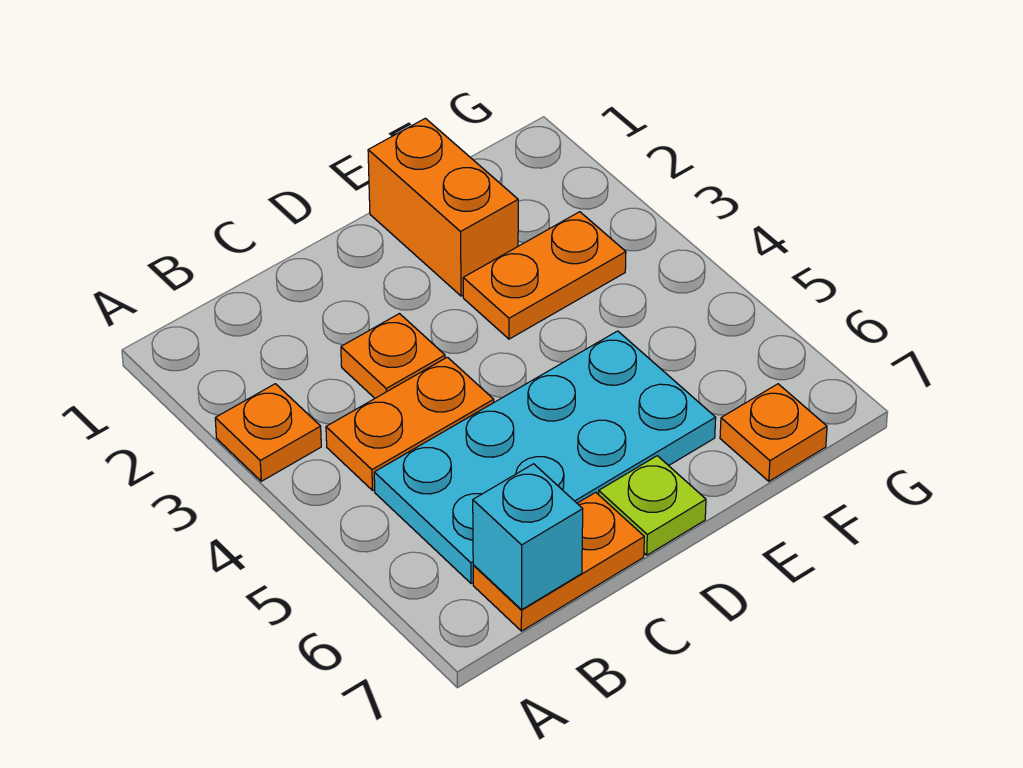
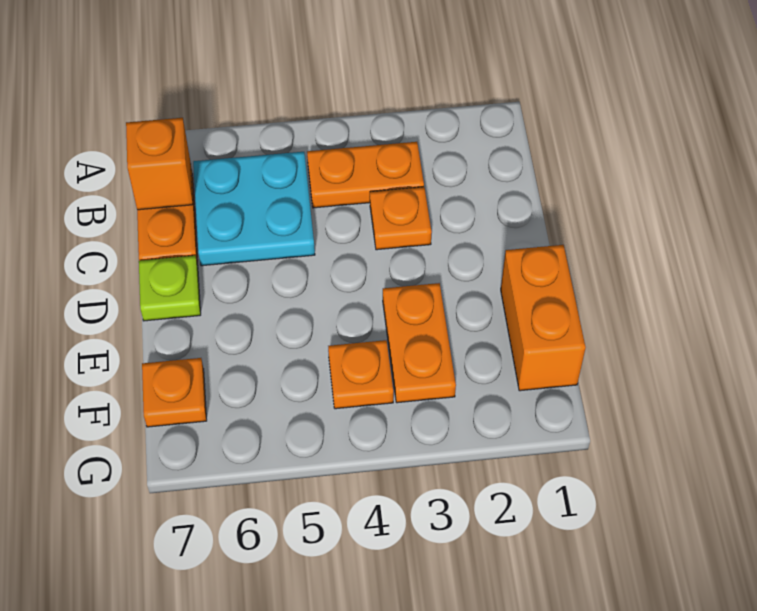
orange plate A3 level 1 -> orange plate F4 level 1
orange plate B4:C4 level 1 -> orange plate B3:B4 level 1
cyan plate B5:E6 level 1 -> cyan plate B5:C6 level 1
cyan brick B7 level 2 -> orange brick B7 level 2
orange brick E1:E2 level 1 -> orange brick E1:F1 level 1

